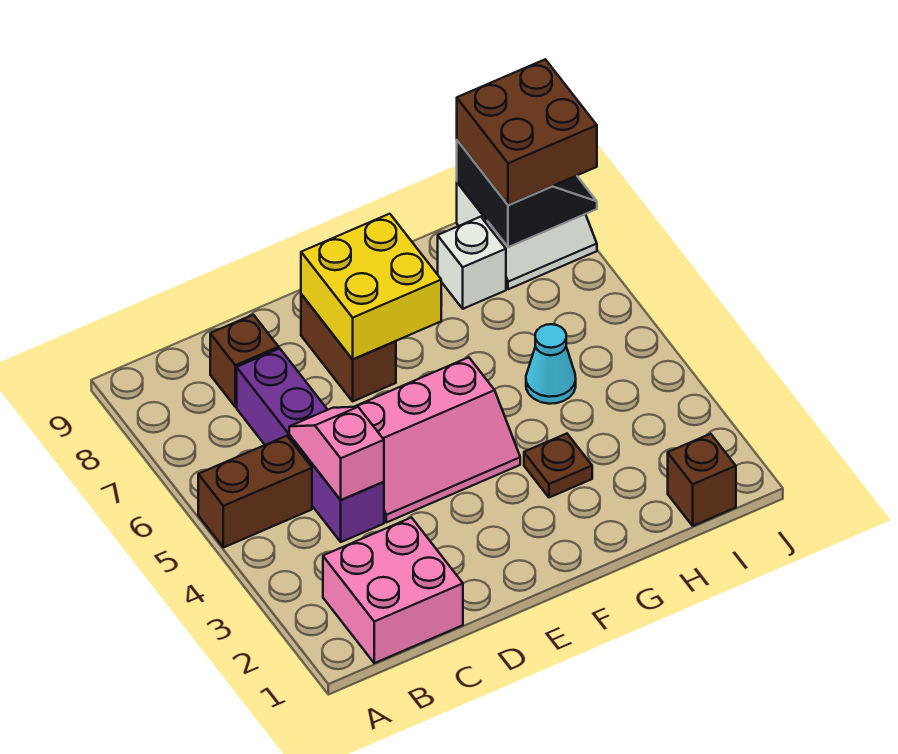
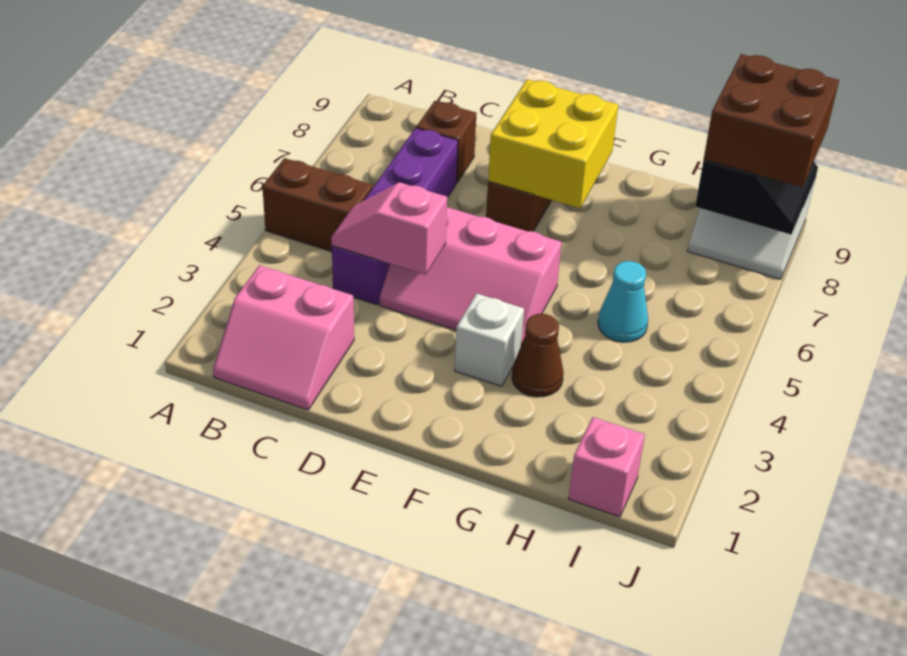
pink brick B1:C2 level 1 -> pink slope B1:C2 level 1 top 2
pink slope C4:C5 level 2 top 4 -> pink slope C4:D4 level 2 top D
brown plate G3 level 1 -> brown cone G3 level 1
white brick H8 level 1 -> white brick F3 level 1
brown brick I1 level 1 -> pink brick I1 level 1

